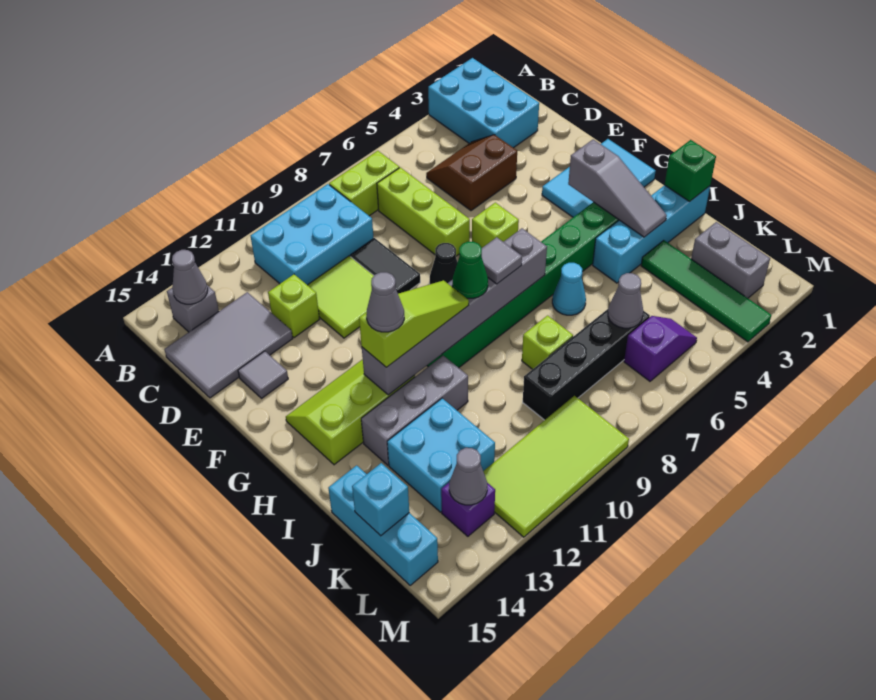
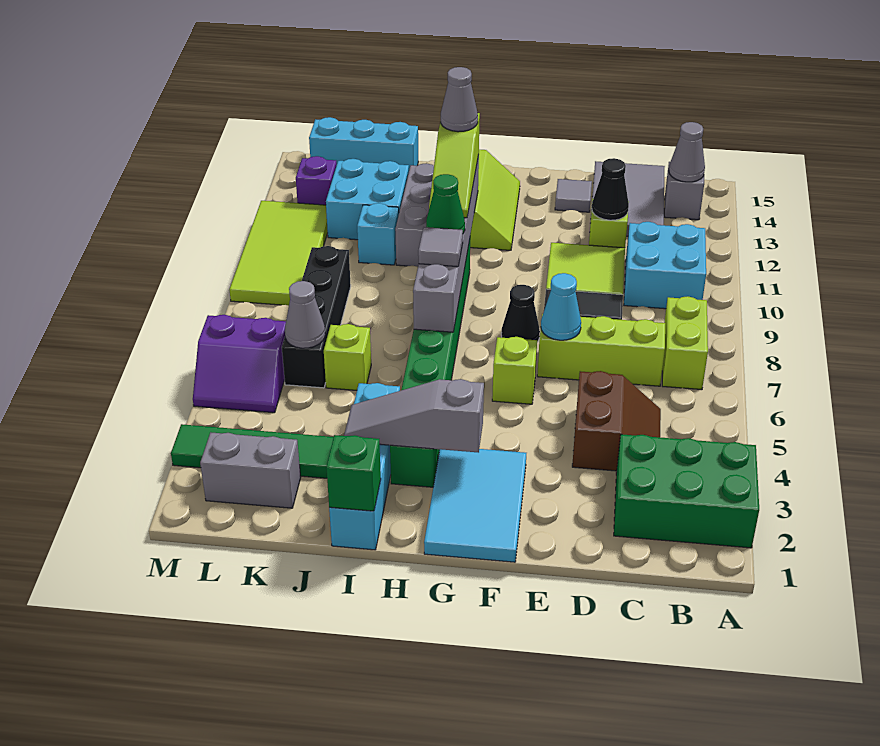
cyan brick A2:C3 level 1 -> green brick A2:C3 level 1
cyan brick B9:C11 level 1 -> cyan brick B10:C11 level 1
none -> black cone D12 level 2
cyan cone I6 level 1 -> cyan cone E7 level 2
lime brick J8 level 1 -> lime brick J6 level 1
cyan brick K15 level 2 -> cyan brick J11 level 1
purple slope L5:L6 level 1 top 6 -> purple slope L5:M6 level 1 top 6
grey cone L13 level 2 -> none

